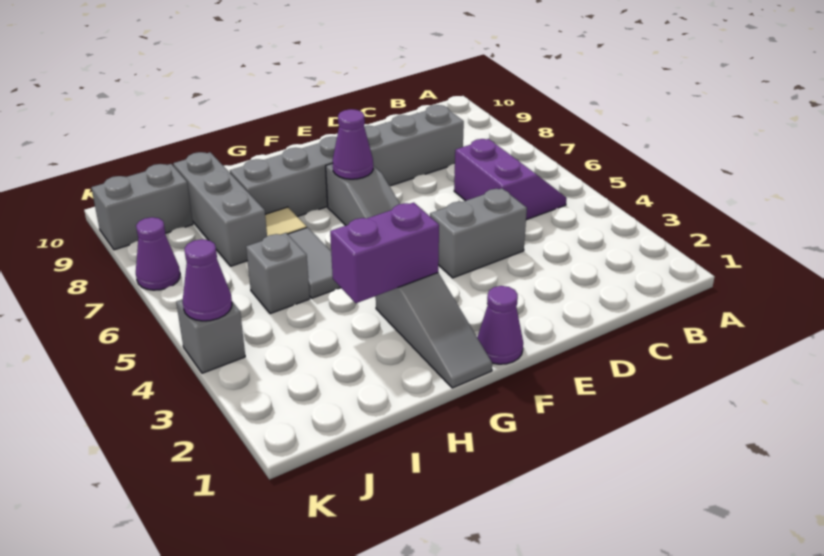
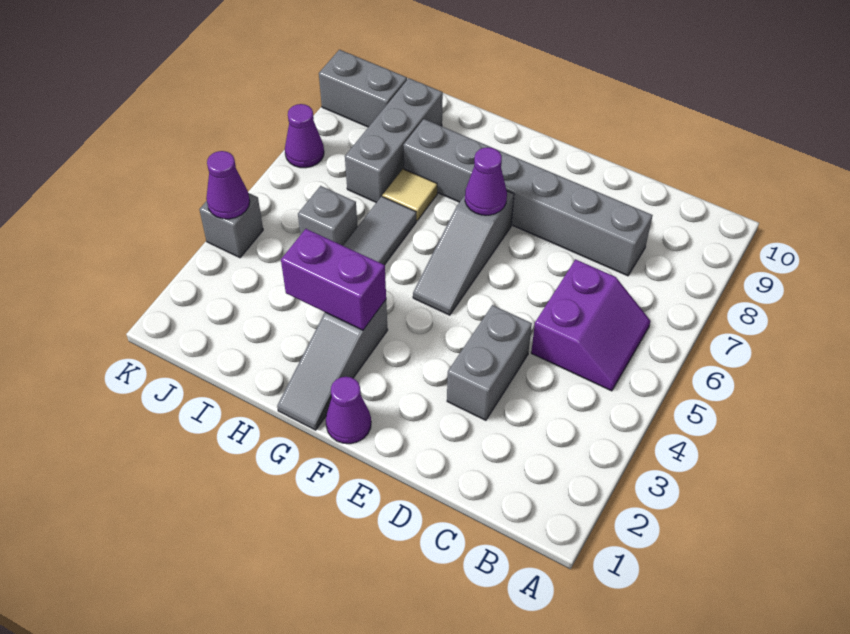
grey brick D4:E4 level 1 -> grey brick D3:D4 level 1

